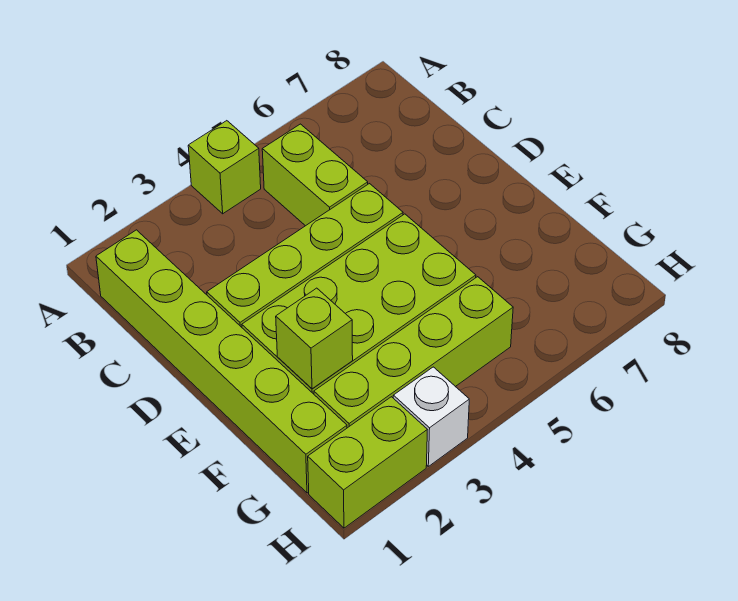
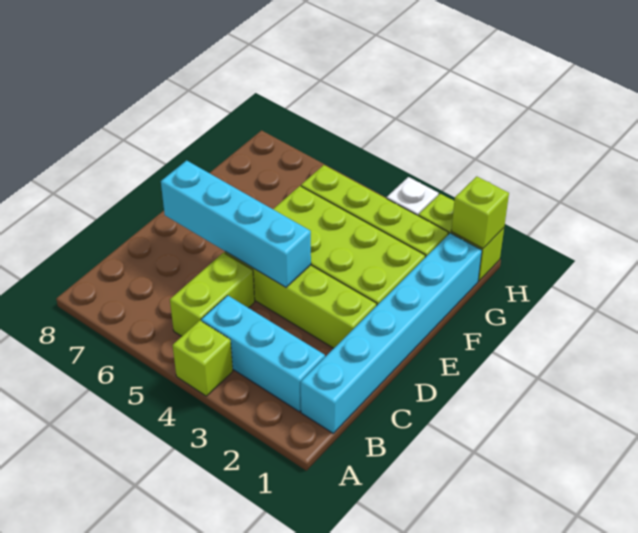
lime brick B1:G1 level 1 -> cyan brick B1:G1 level 1
none -> cyan brick B2:B4 level 1
none -> cyan brick D4:D7 level 2
lime brick F2 level 2 -> lime brick H1 level 2

